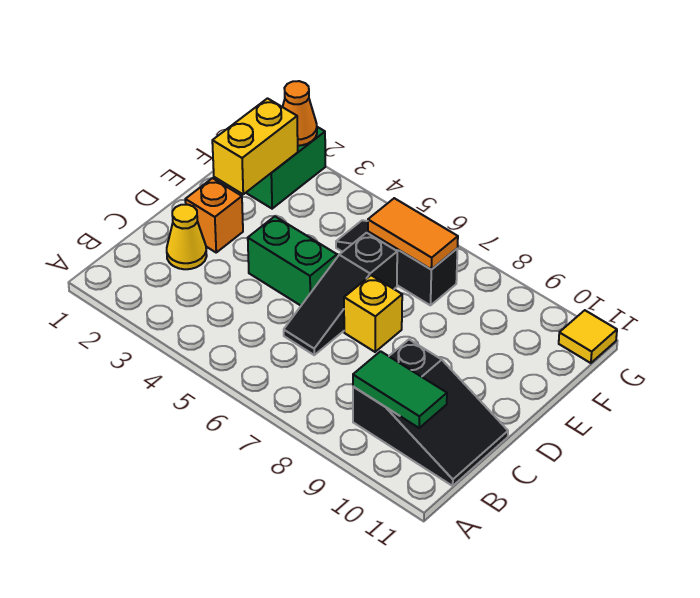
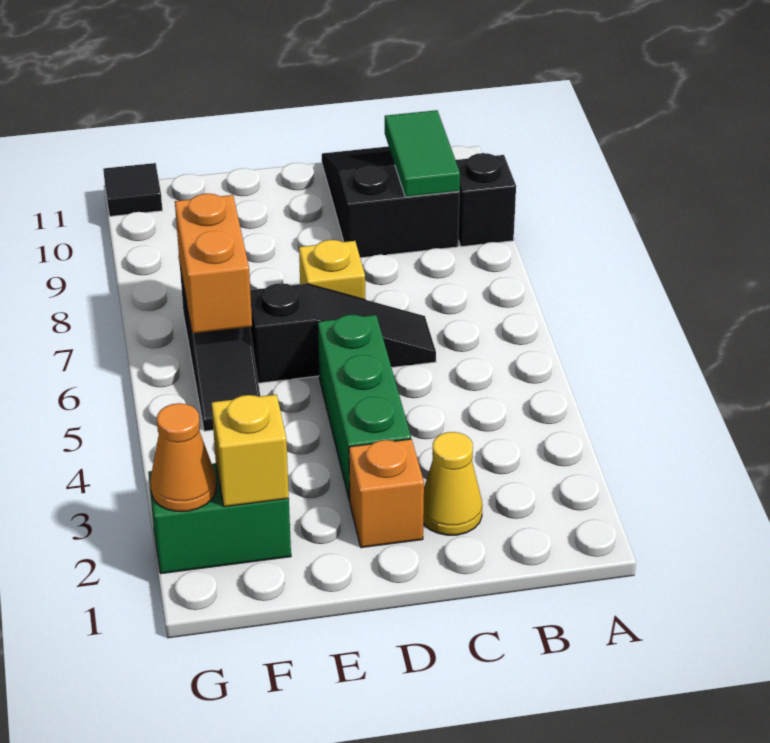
none -> black brick A9 level 1
green brick D4:D5 level 1 -> green brick D3:D5 level 1
yellow brick E2:F2 level 2 -> yellow brick F2 level 2
orange tile F6:F7 level 2 -> orange brick F6:F7 level 2
yellow tile G11 level 1 -> black tile G11 level 1

